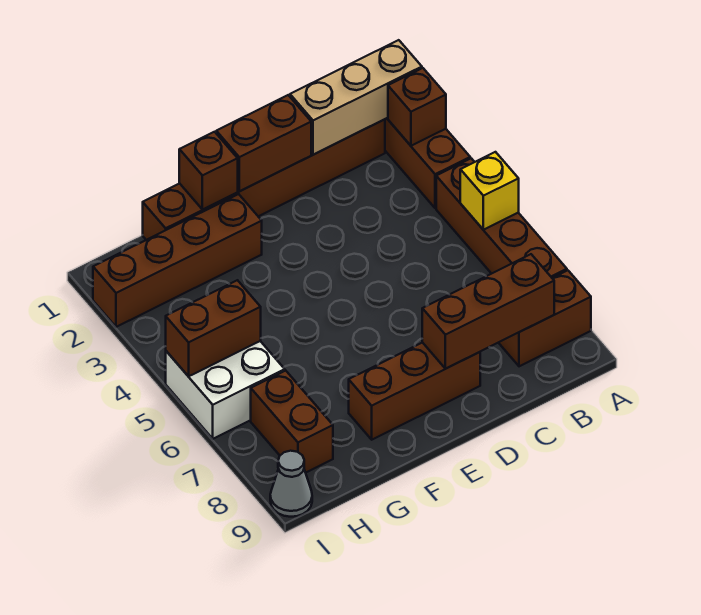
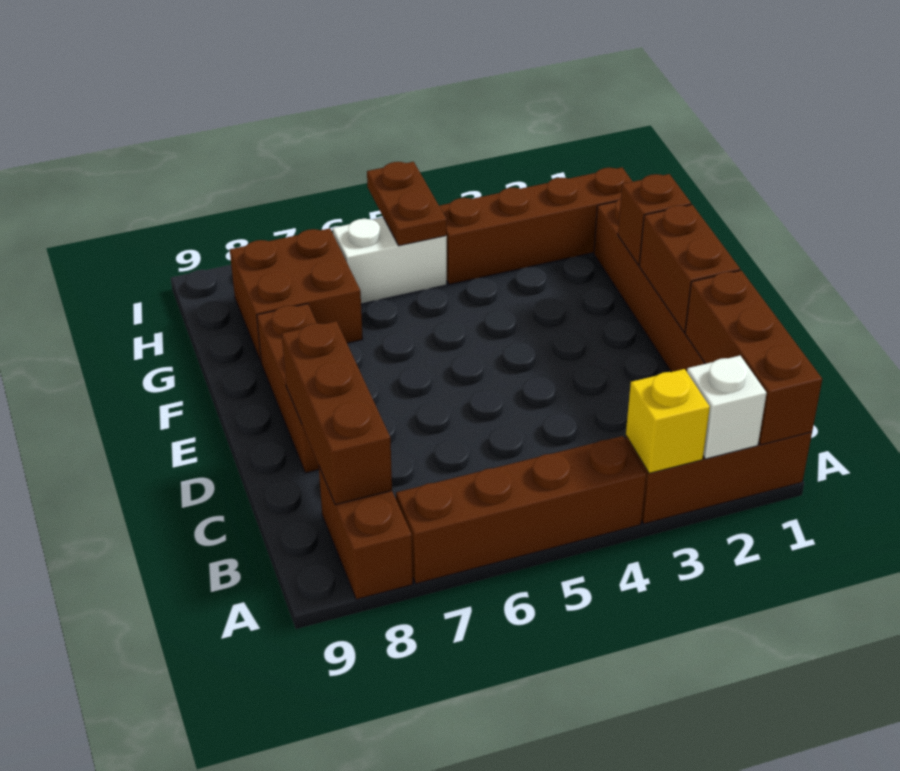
tan brick A1:C1 level 2 -> brown brick A1:C1 level 2
brown brick A2 level 2 -> white brick A2 level 2
yellow brick A5 level 2 -> yellow brick A3 level 2
brown brick F2:I2 level 1 -> brown brick H1:H4 level 1
white brick H5:I6 level 1 -> white brick H5:H6 level 1
brown brick H5:I5 level 2 -> brown plate H5:I5 level 2
brown brick H7:H8 level 1 -> brown brick G7:H8 level 1
grey cone I9 level 1 -> none

